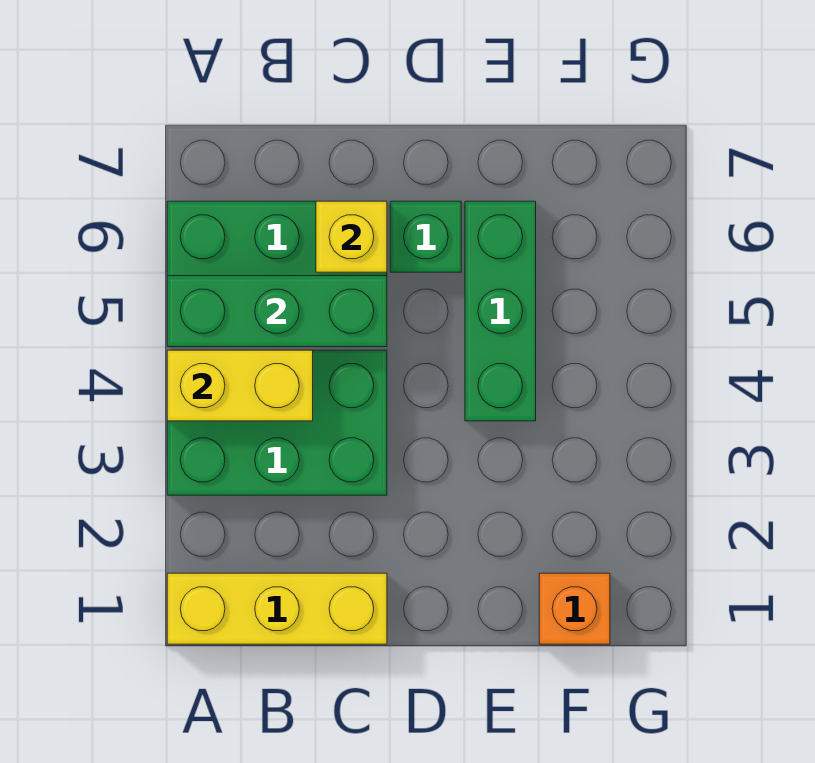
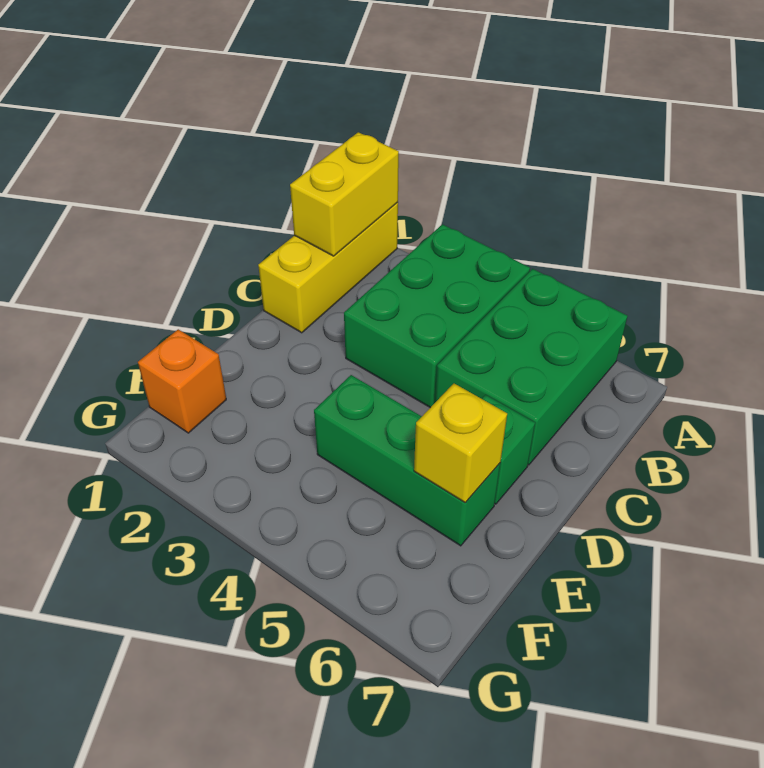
yellow brick A4:B4 level 2 -> yellow brick A1:B1 level 2
green brick A5:C5 level 2 -> none
yellow brick C6 level 2 -> yellow brick E6 level 2

